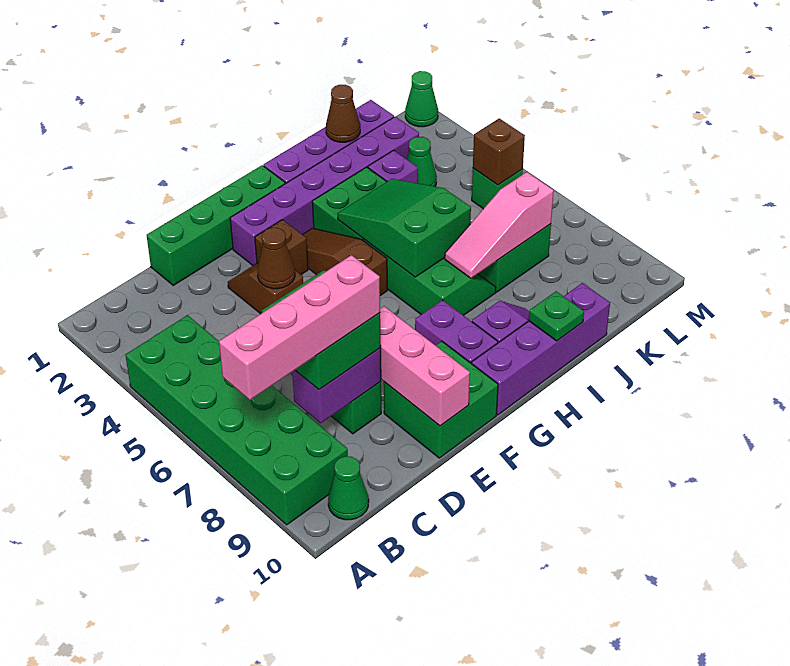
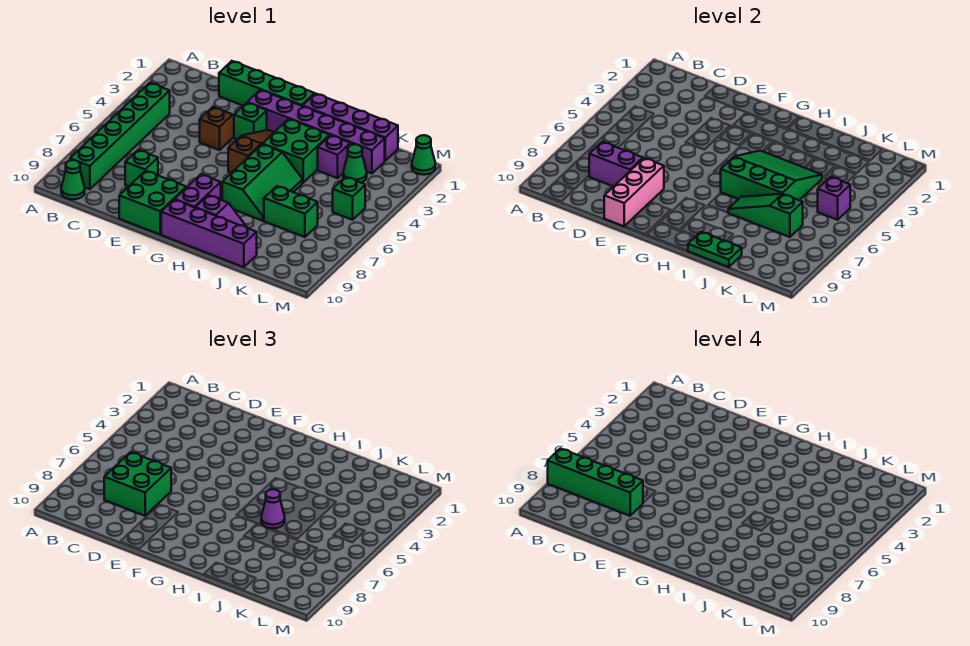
green brick A4:B9 level 1 -> green brick B4:B9 level 1
pink brick A8:D8 level 4 -> green brick A8:D8 level 4
brown cone E4 level 2 -> none
brown brick F3 level 1 -> green brick F3 level 1
green slope H4:I6 level 2 top 6 -> green slope H4:J6 level 2 top 6
none -> purple cone I6 level 3
pink slope I7:K7 level 2 top K -> green slope I7:K7 level 2 top K
green plate I10 level 2 -> green plate I10:J10 level 2
brown cone J1 level 2 -> none
brown brick L5 level 2 -> purple brick L5 level 2

